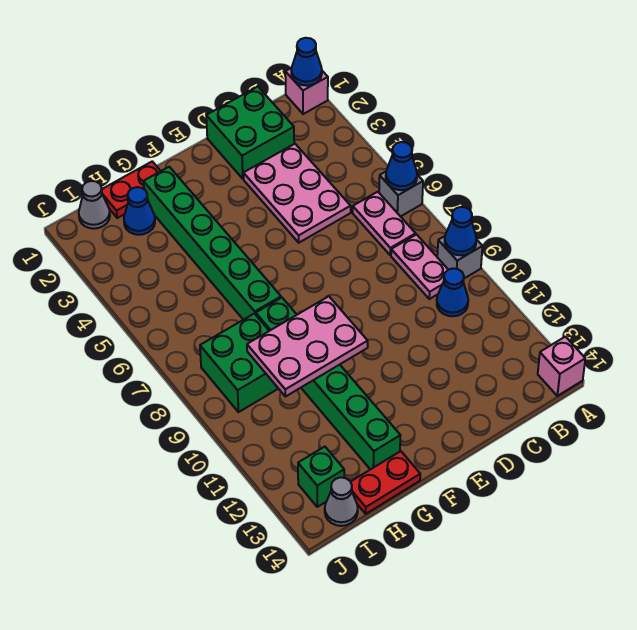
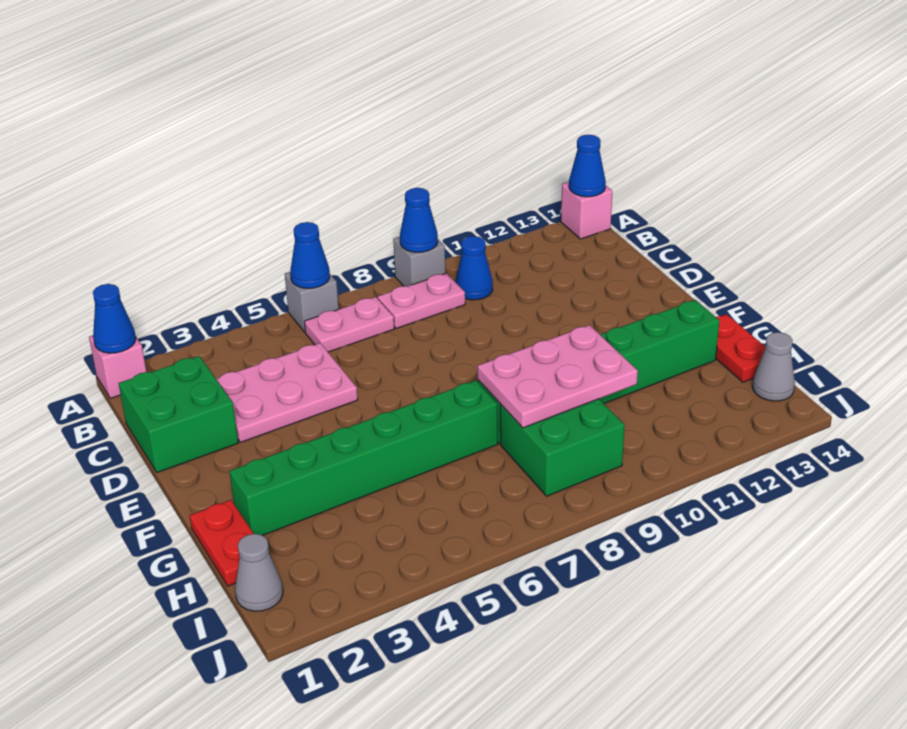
pink plate F9:H10 level 2 -> pink plate G8:H10 level 2
blue cone H2 level 1 -> blue cone A14 level 2
green brick I13 level 1 -> none

